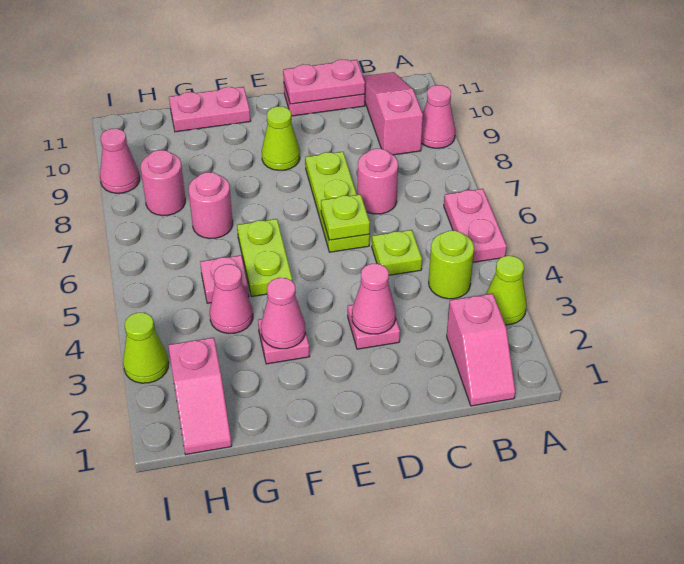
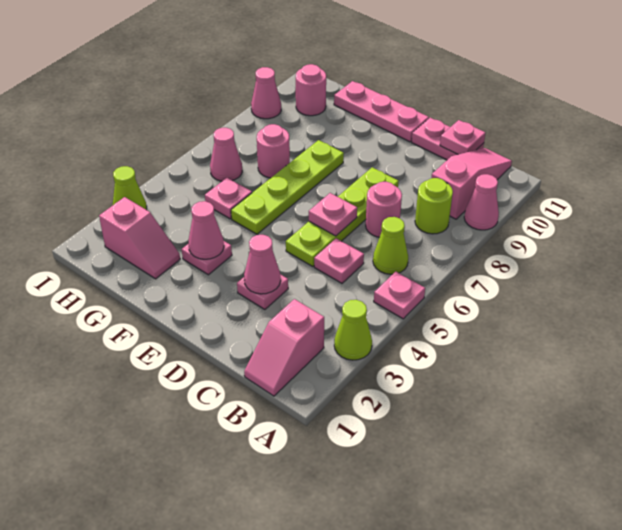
pink plate A5:A6 level 1 -> pink plate A5 level 1
lime round brick B4 level 1 -> lime round brick B8 level 1
lime plate C5 level 1 -> pink plate C5 level 1
pink plate C11:D11 level 2 -> pink plate C11 level 2
lime plate D6:D8 level 1 -> lime plate D5:D8 level 1
lime plate D6 level 2 -> pink plate D6 level 2
lime cone E9 level 1 -> lime cone B6 level 1
lime plate F5:F6 level 1 -> lime plate F5:F8 level 1
pink plate F11:G11 level 1 -> pink plate E11:G11 level 1
pink cone G4 level 1 -> pink cone H6 level 1
pink slope H1:H2 level 1 top 2 -> pink slope G2:H2 level 1 top H
pink round brick H8 level 1 -> pink round brick H10 level 1

